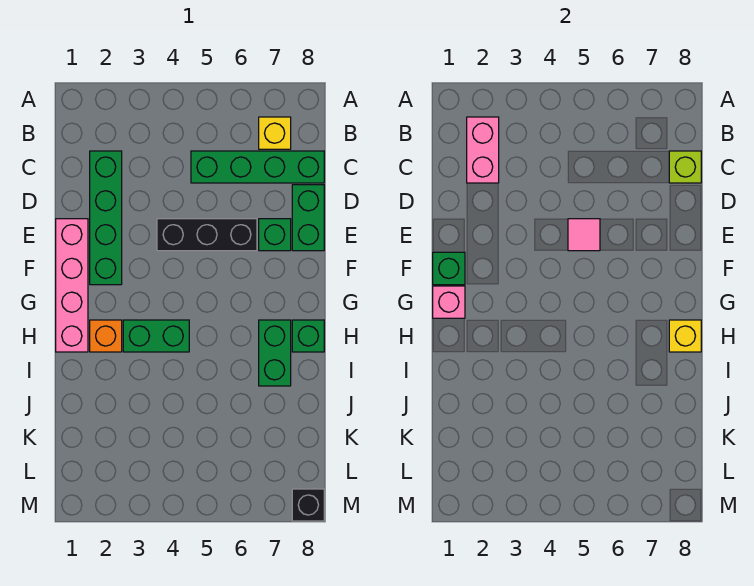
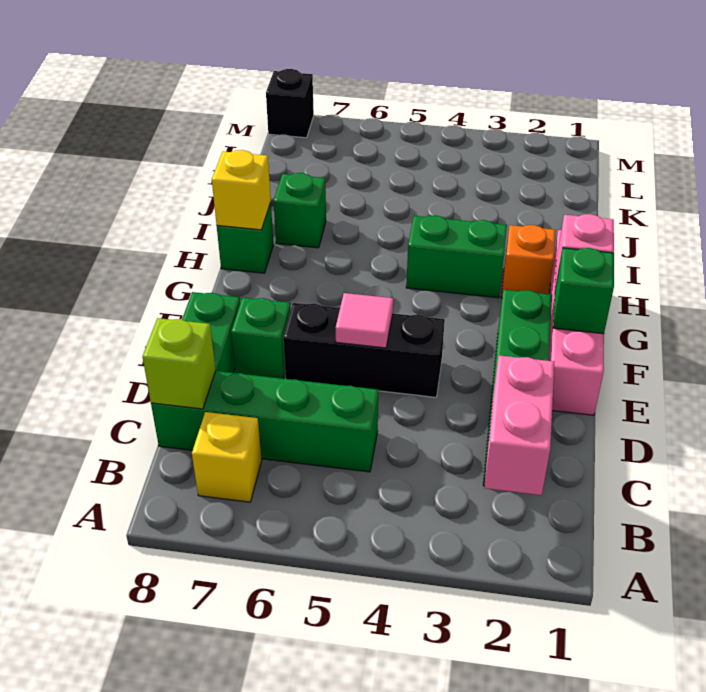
green brick H7:I7 level 1 -> green brick I7 level 1

